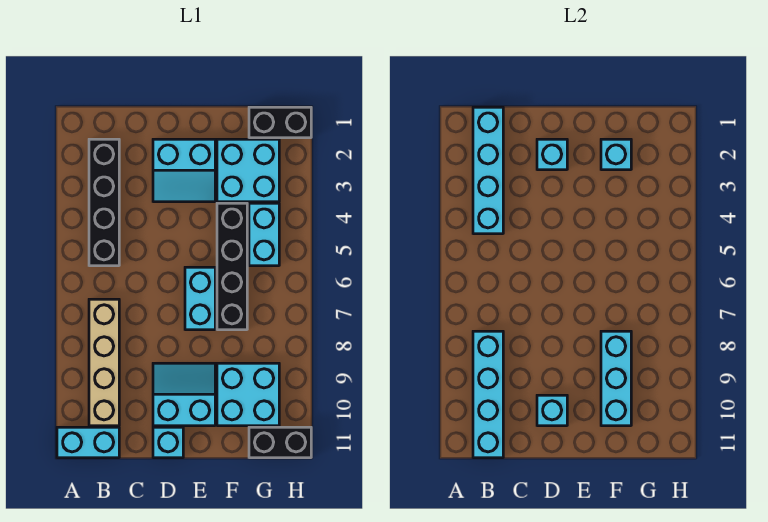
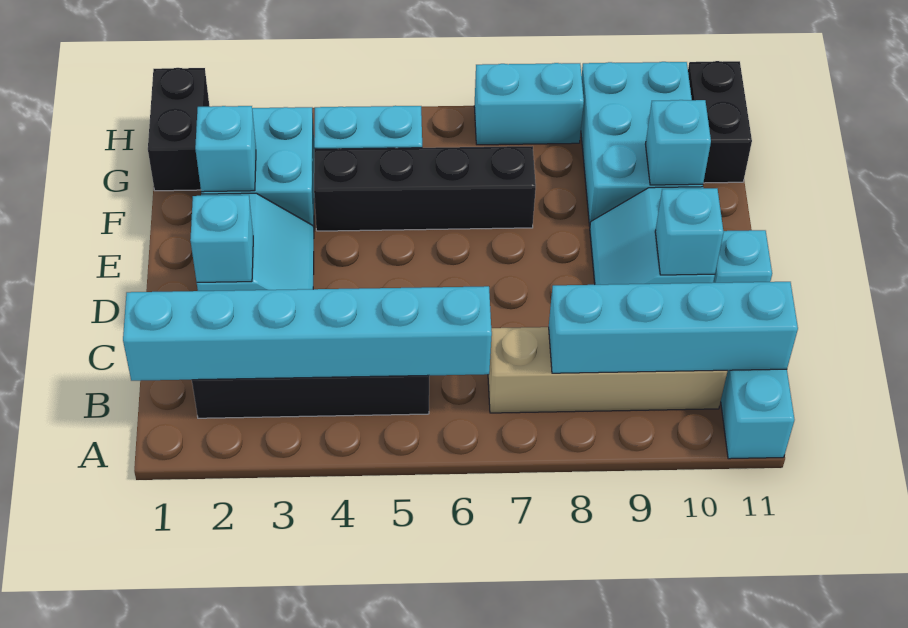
cyan brick B1:B4 level 2 -> cyan brick B1:B6 level 2
cyan brick E6:E7 level 1 -> cyan brick H7:H8 level 1
cyan brick F8:F10 level 2 -> cyan brick F10 level 2
cyan brick F9:G10 level 1 -> cyan brick F9:H10 level 1

